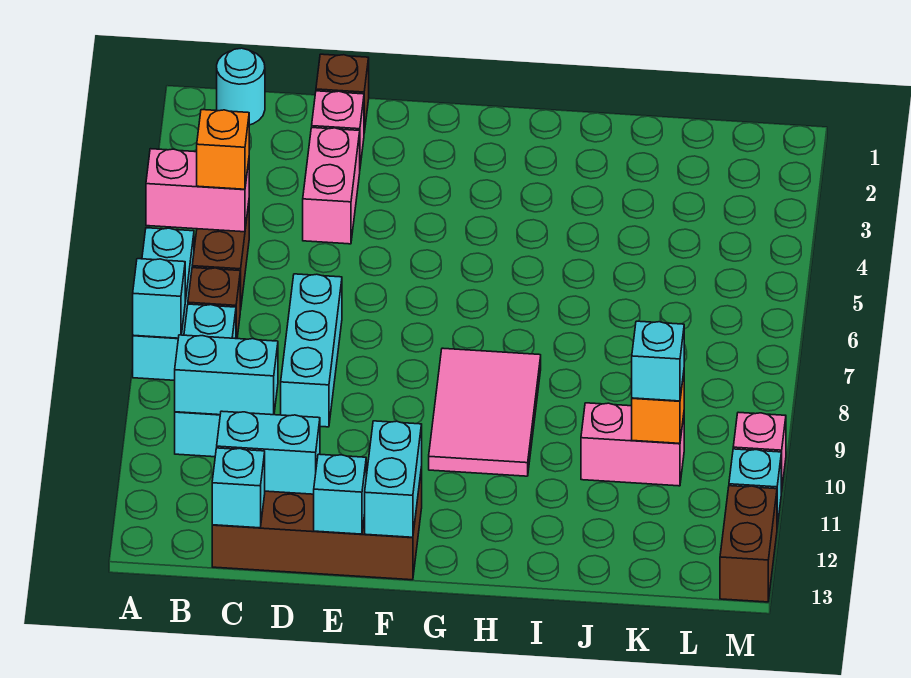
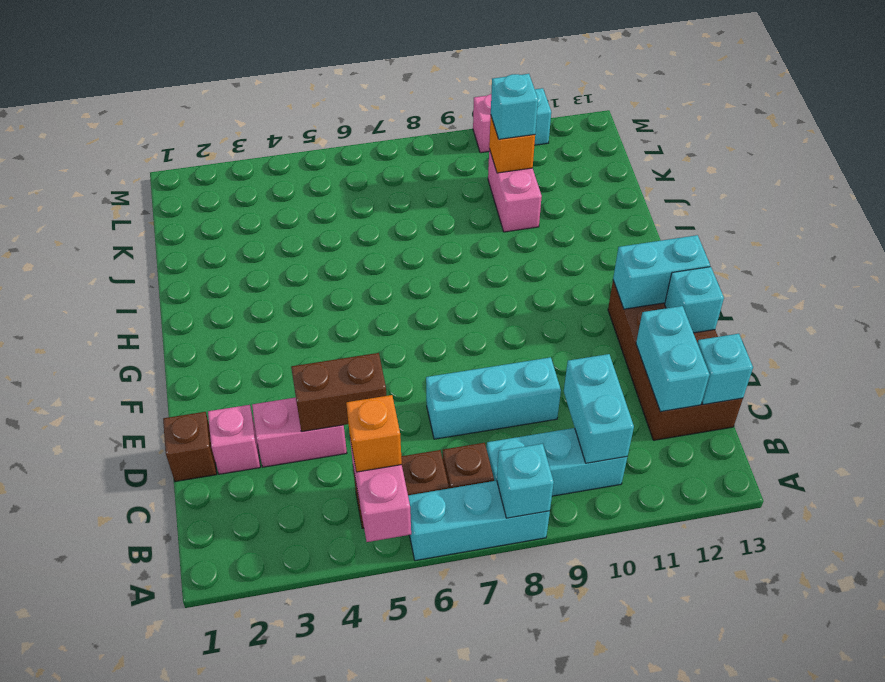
cyan round brick B1 level 1 -> none
pink tile G8:H10 level 1 -> none
brown brick M12:M13 level 1 -> brown brick D4:D5 level 2

